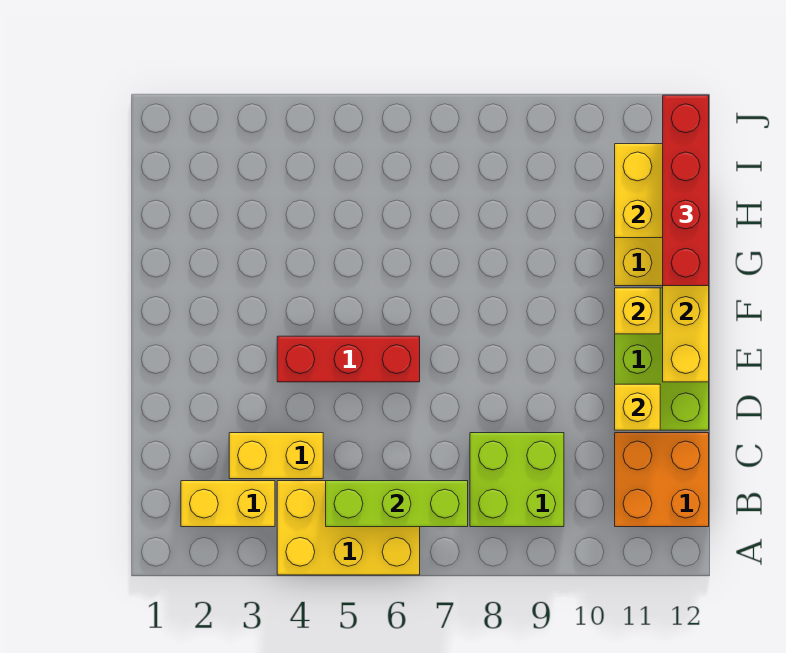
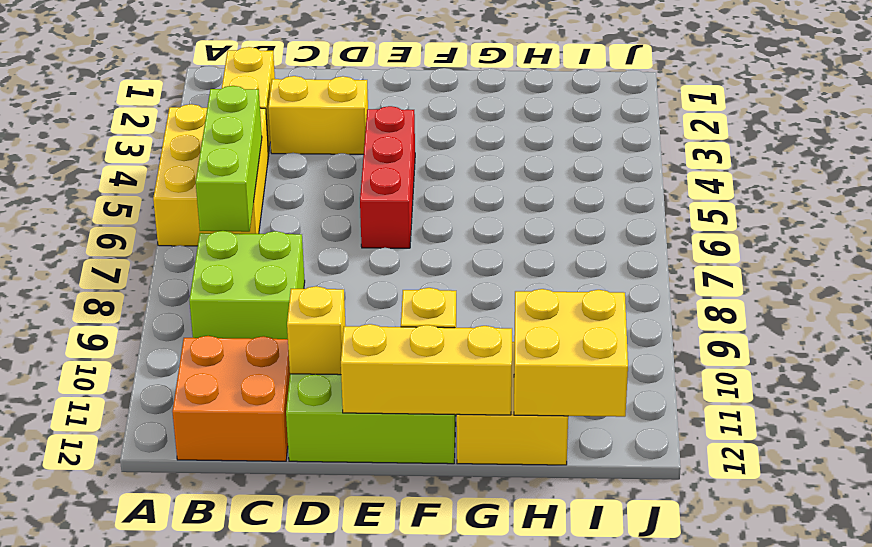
yellow brick C3:C4 level 1 -> yellow brick C3:D3 level 1
red brick G12:J12 level 3 -> none

